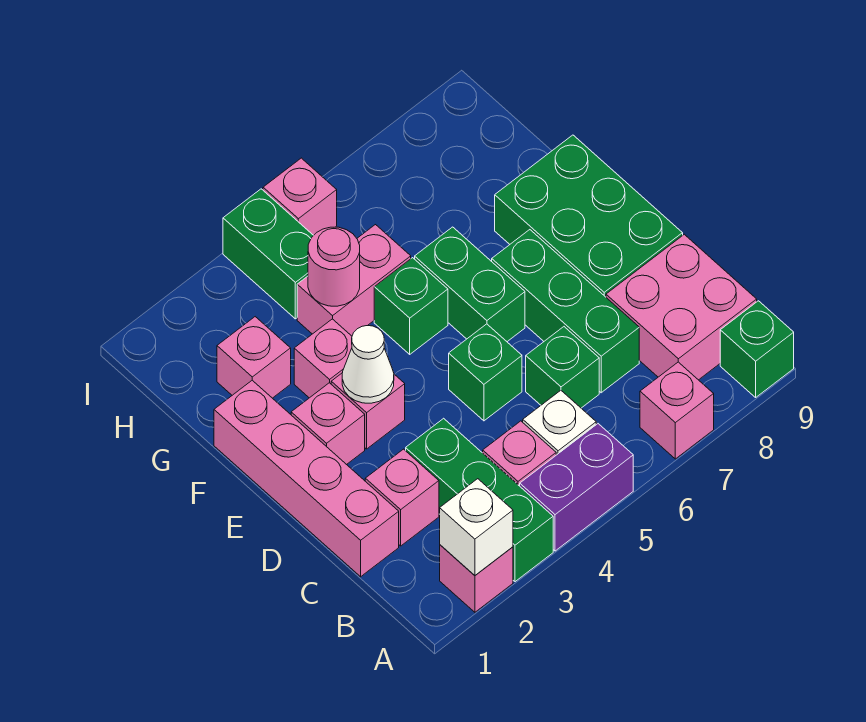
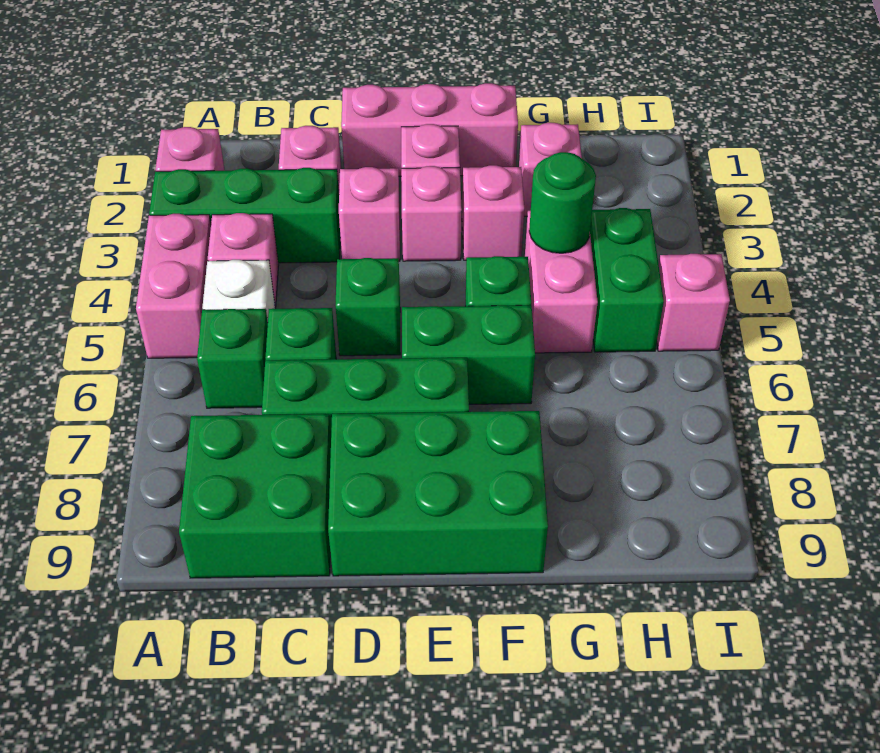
white brick A2 level 2 -> none
purple brick A4:A5 level 1 -> pink brick A4:A5 level 1
pink brick A7 level 1 -> pink brick D3 level 1
green brick A9 level 1 -> green brick B6 level 1
pink brick B8:C9 level 1 -> green brick B8:C9 level 1
pink brick C1:F1 level 1 -> pink brick D1:F1 level 1
white cone E3 level 2 -> none
pink round brick G4 level 2 -> green round brick G4 level 2
green brick H4:I4 level 1 -> green brick H4:H5 level 1

